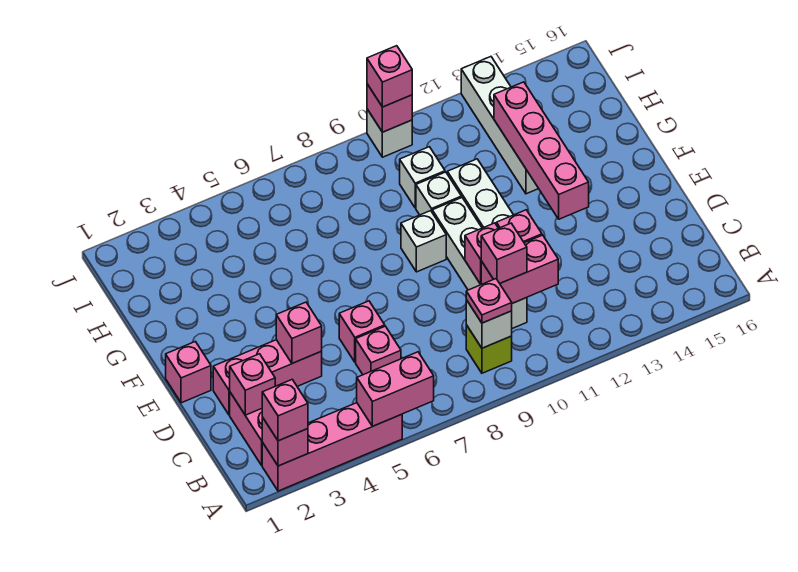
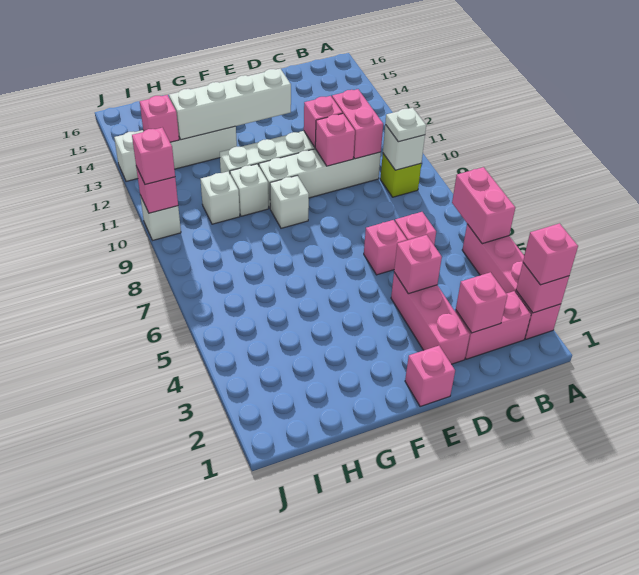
pink plate B9 level 3 -> white plate B9 level 3
pink brick C10 level 3 -> pink brick I13 level 2
pink brick E13:H13 level 2 -> white brick E13:H13 level 2

